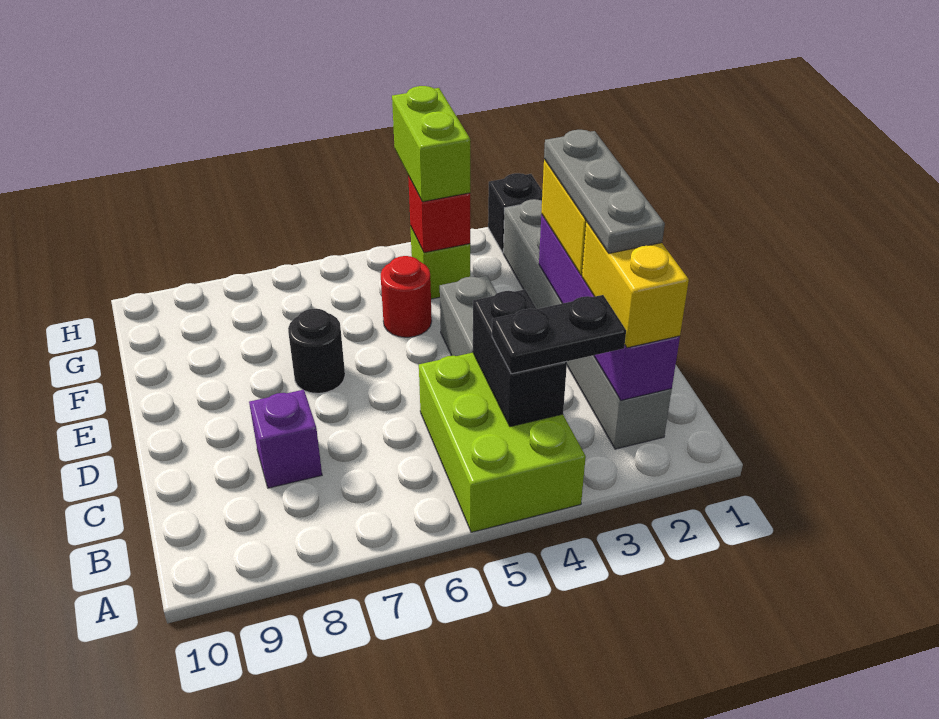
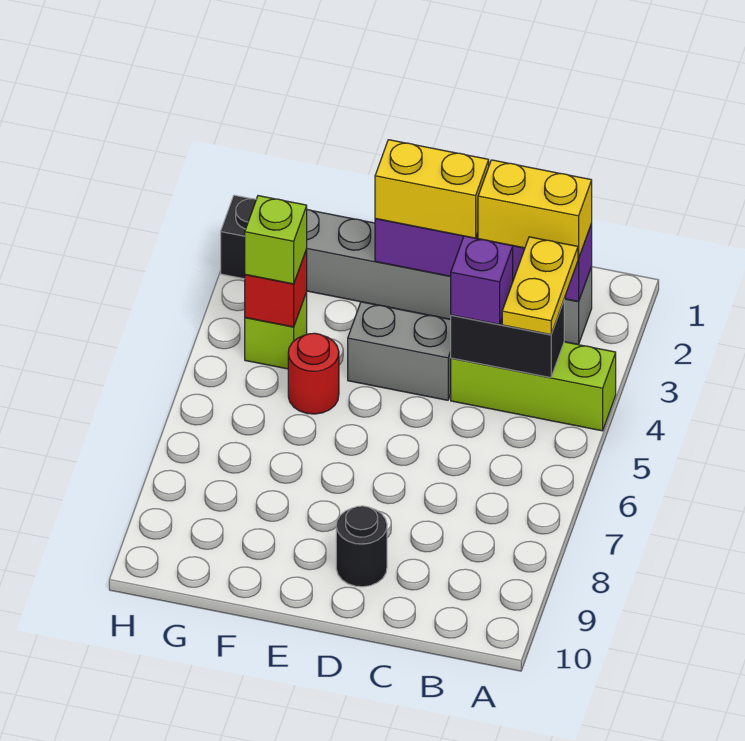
lime brick A4:C5 level 1 -> lime brick A4:C4 level 1
black plate B3:B4 level 3 -> yellow plate B3:B4 level 3
grey plate C2:E2 level 4 -> none
purple brick C8 level 1 -> purple brick C4 level 3
black round brick E7 level 1 -> black round brick D9 level 1
lime brick G4:H4 level 3 -> lime brick G4 level 3

